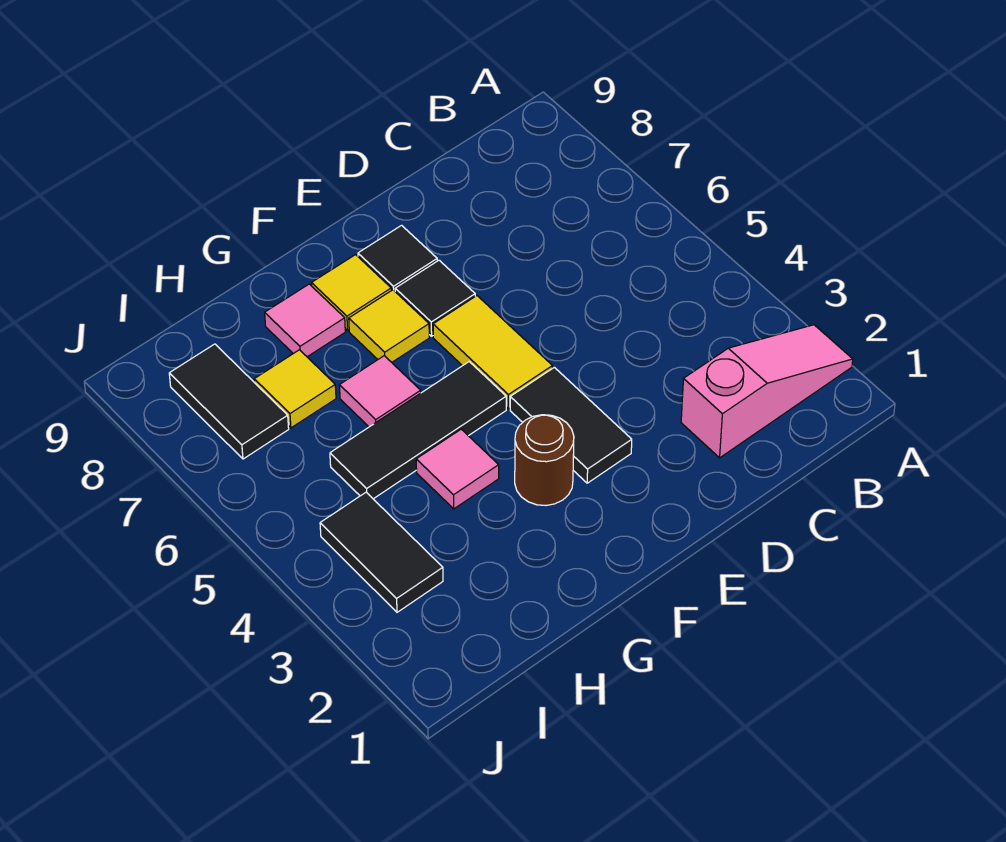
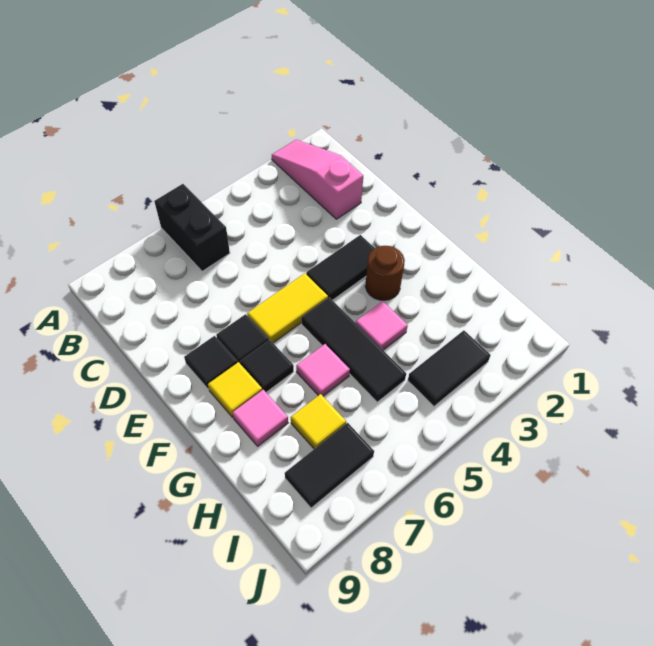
none -> black brick A6:B6 level 1
yellow tile F7 level 1 -> black tile F7 level 1

